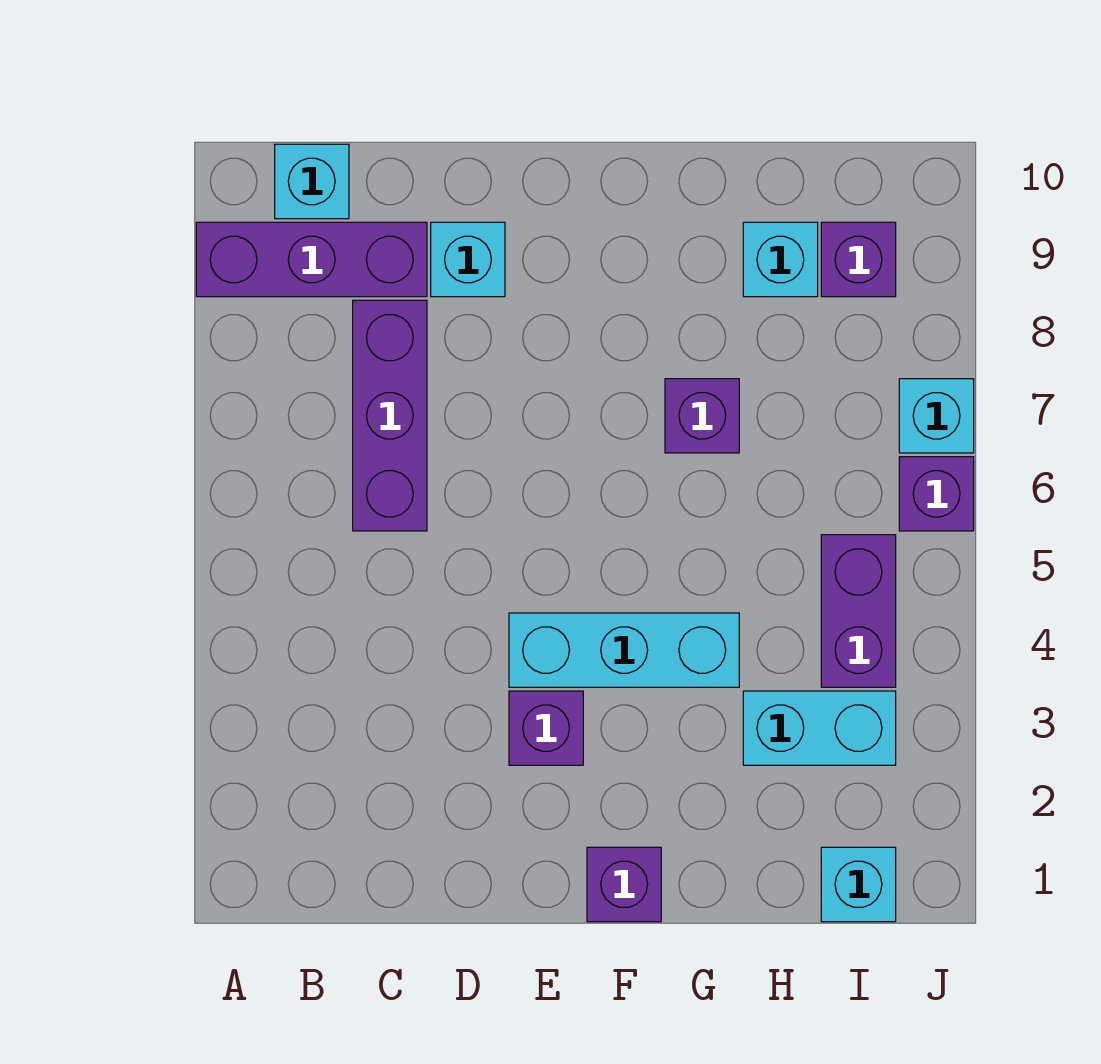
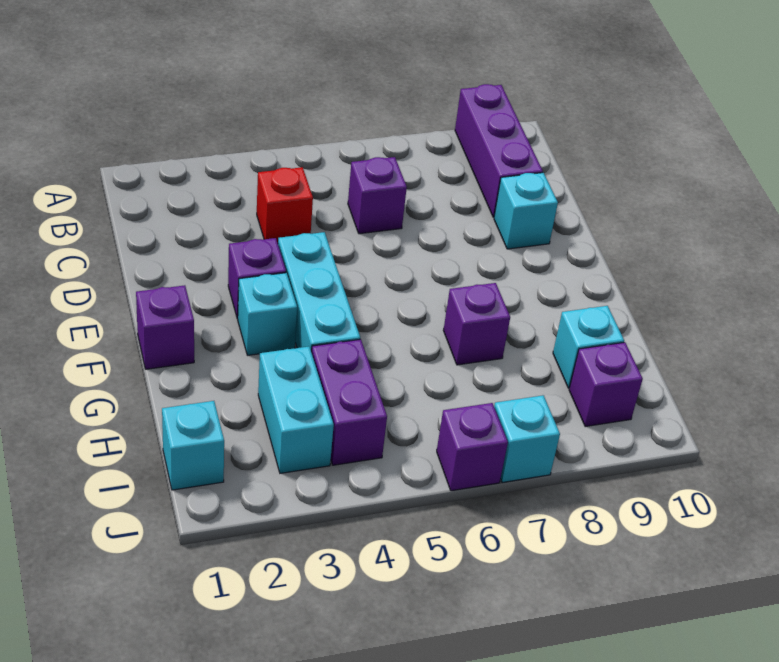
cyan brick B10 level 1 -> cyan brick F3 level 1
none -> red brick C4 level 1
purple brick C6:C8 level 1 -> purple brick C6 level 1
purple brick I4:I5 level 1 -> purple brick H4:I4 level 1

